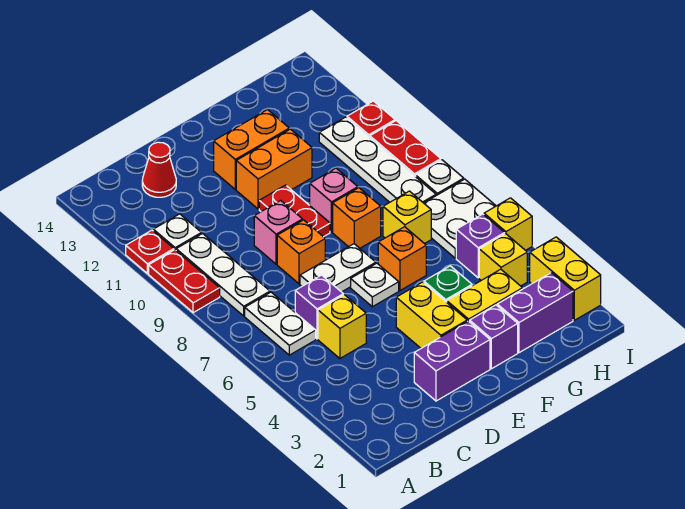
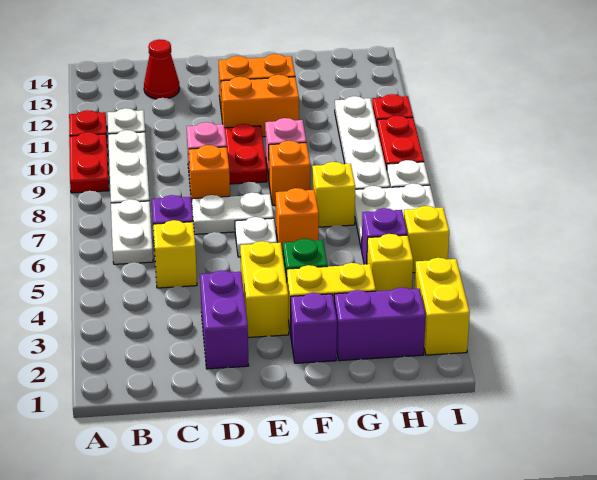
purple brick D2:E2 level 1 -> purple brick D2:D3 level 1

